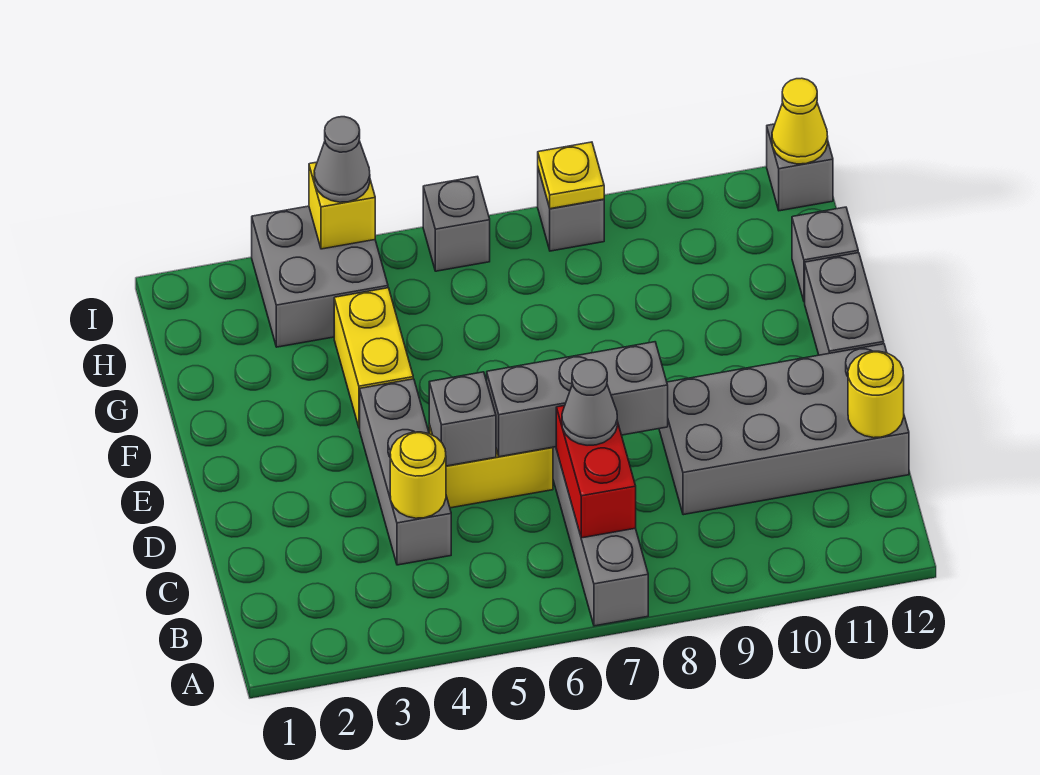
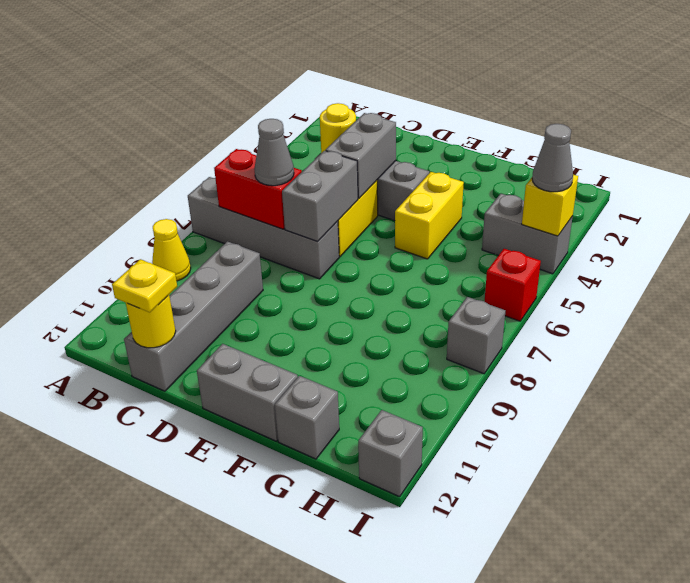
grey brick C9:D12 level 1 -> grey brick C9:C12 level 1
grey brick D5 level 2 -> grey brick D4:D5 level 2
grey brick D6:D8 level 2 -> grey brick D6:D7 level 2
yellow brick F4:G4 level 1 -> yellow brick F4:F5 level 1
grey brick H3:I4 level 1 -> grey brick H4:I4 level 1
grey brick I6 level 1 -> red brick I6 level 1
yellow plate I8 level 2 -> yellow plate C12 level 3
yellow cone I12 level 2 -> yellow cone A9 level 1

